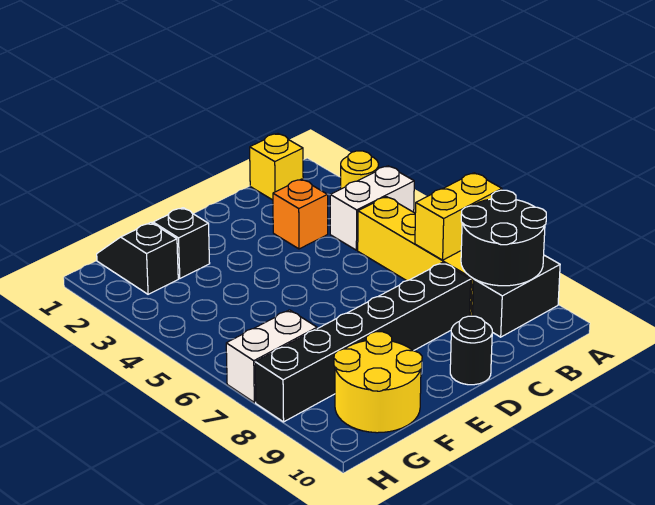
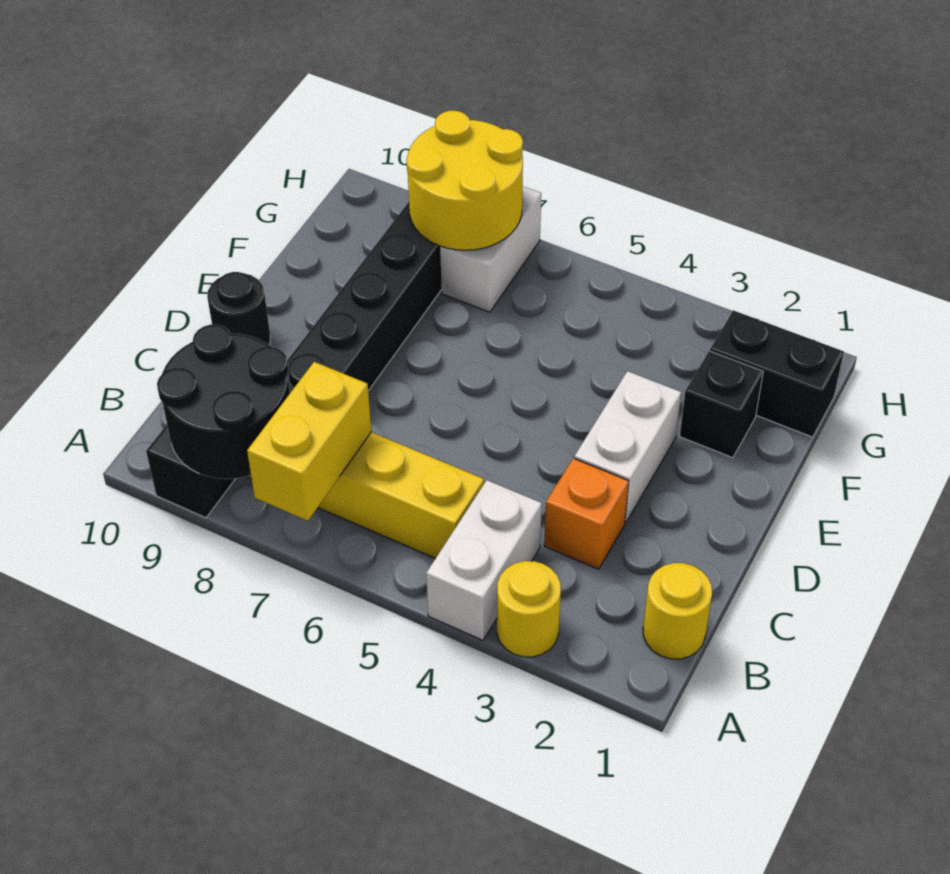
yellow brick B1 level 1 -> yellow round brick B1 level 1
none -> white brick D3:E3 level 1
yellow round brick F9:G10 level 1 -> yellow round brick G7:H8 level 2
black slope G1:G2 level 1 top 2 -> black brick G1:G2 level 1

